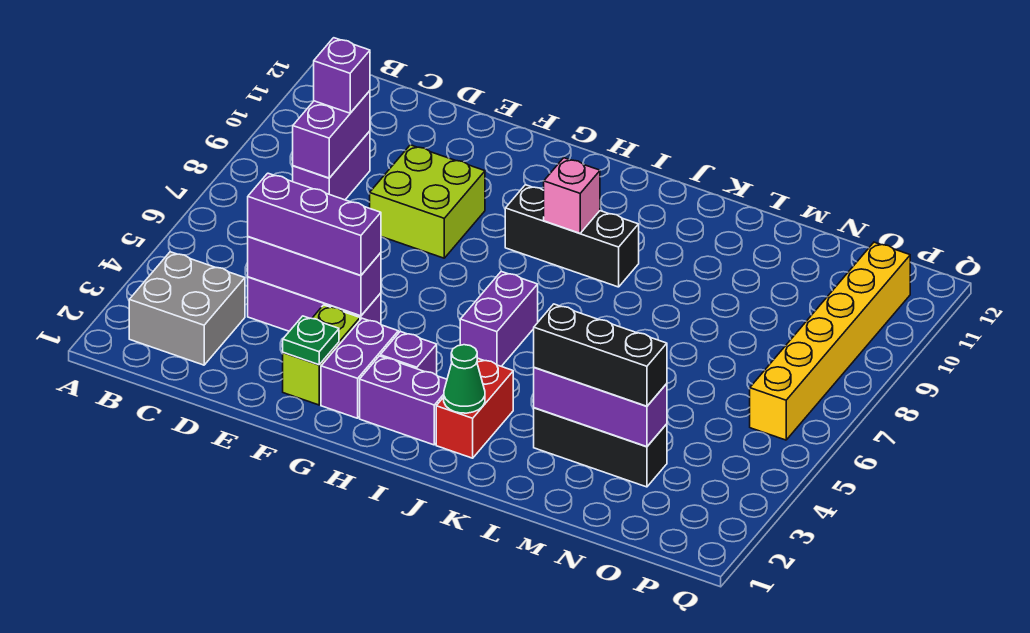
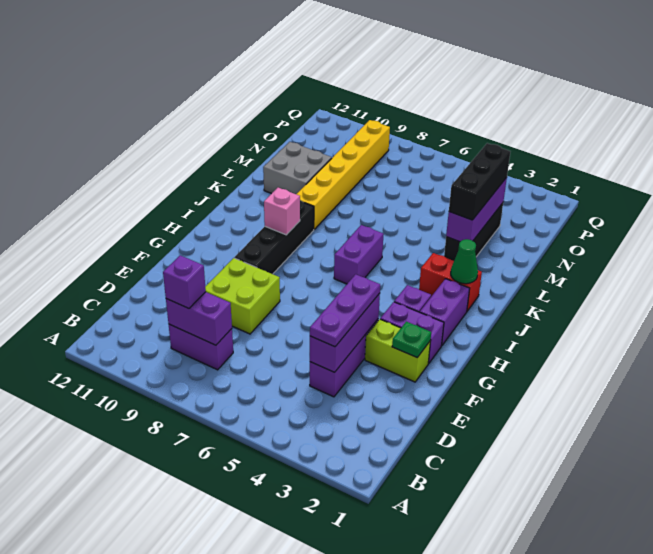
grey brick B2:C3 level 1 -> grey brick L10:M11 level 1
purple brick D4:F4 level 3 -> purple plate D4:F4 level 3
black brick H9:J9 level 1 -> black brick G9:J9 level 1
purple brick I5:I6 level 1 -> purple brick I6:J6 level 1
yellow brick P6:P11 level 1 -> yellow brick K9:P9 level 1

